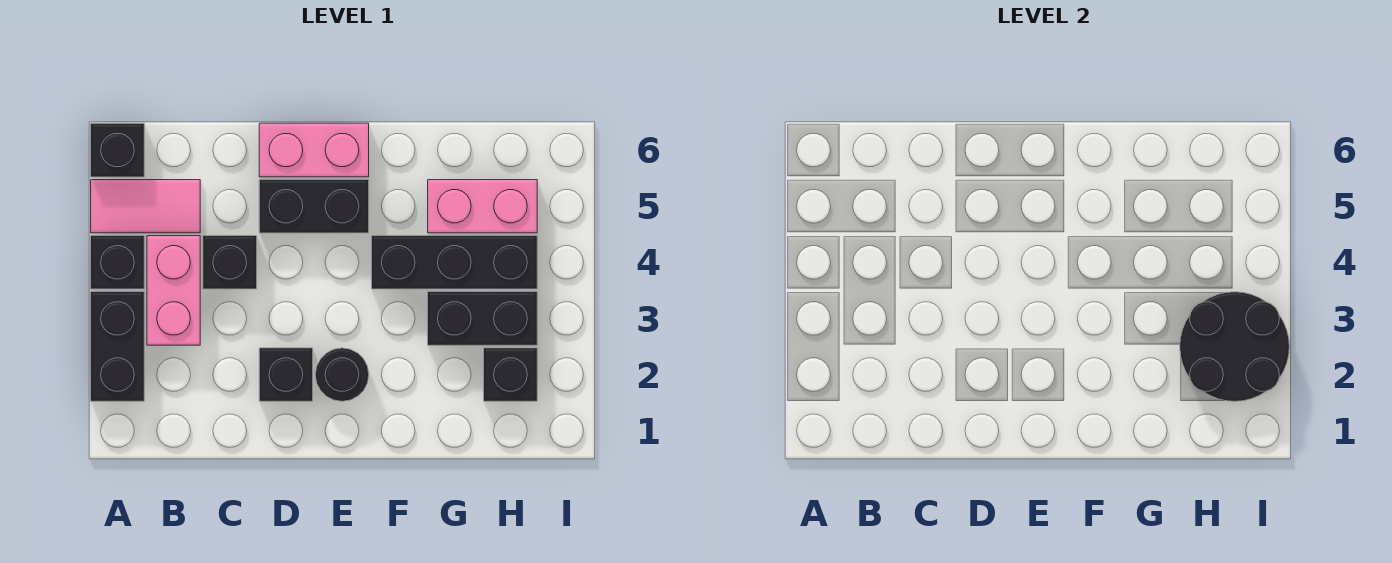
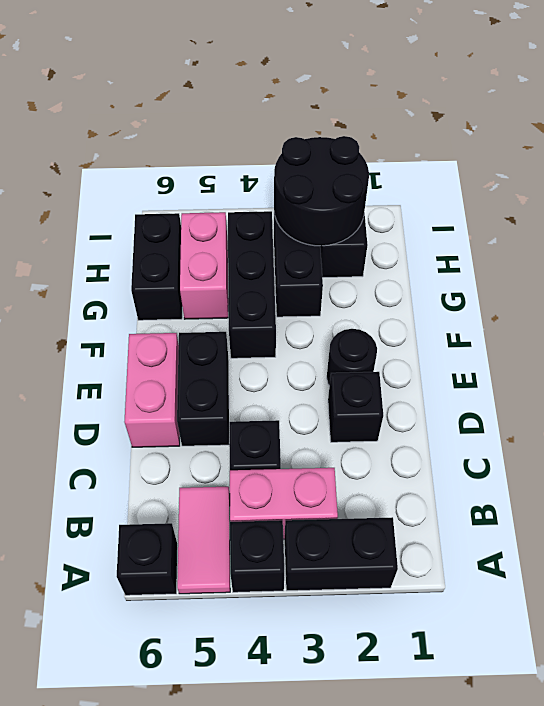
none -> black brick G6:H6 level 1

